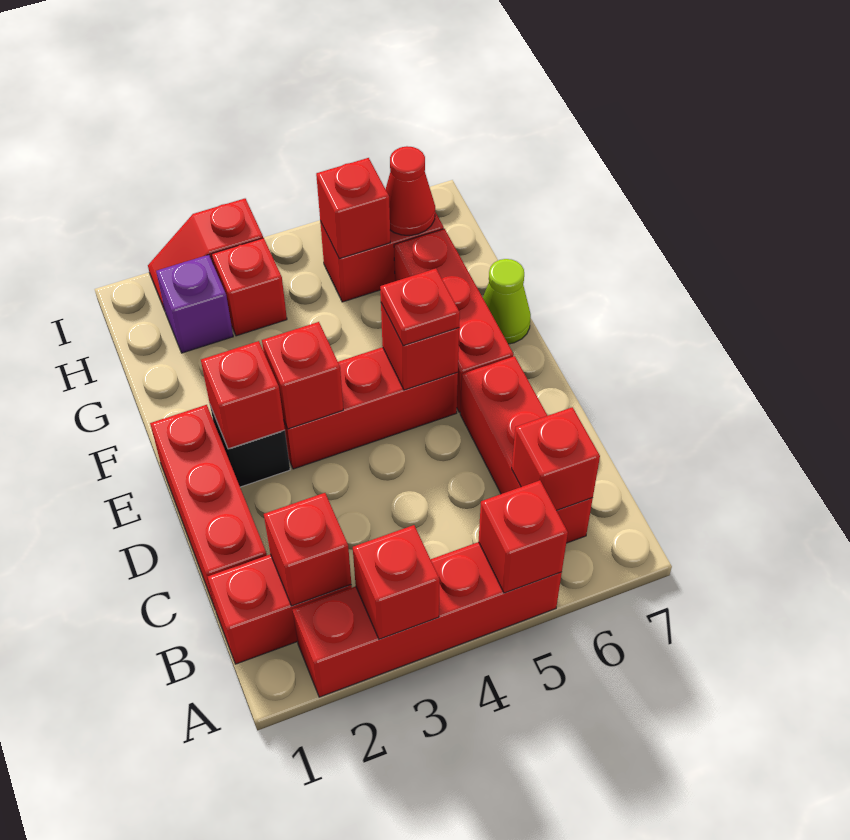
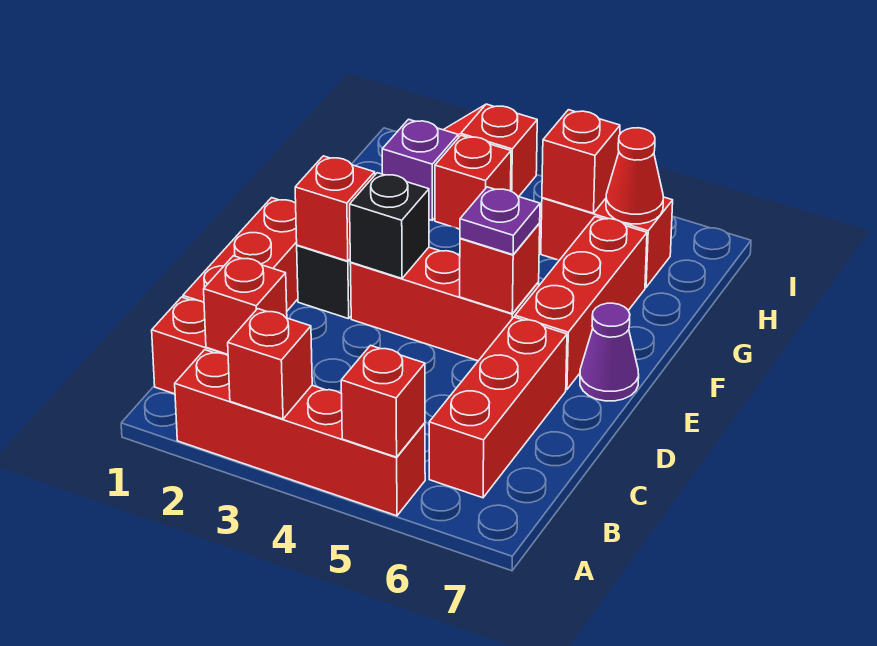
red brick B6 level 2 -> none
red brick E3 level 2 -> black brick E3 level 2
red plate E5 level 3 -> purple plate E5 level 3
none -> purple cone E7 level 1
lime cone F7 level 1 -> none

